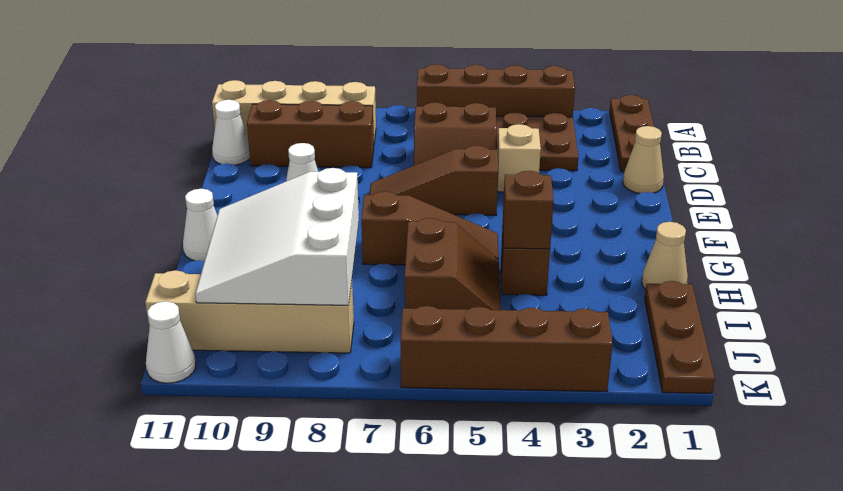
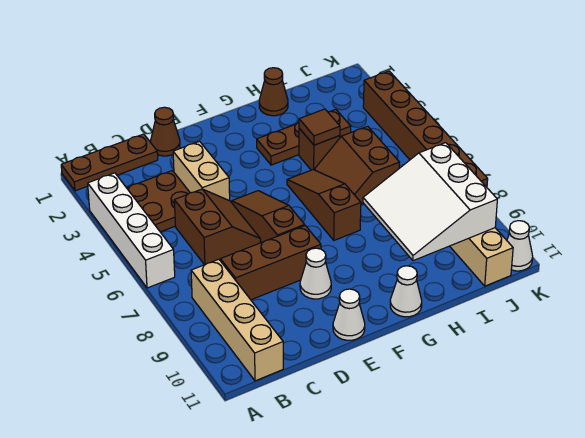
brown brick A3:A6 level 1 -> white brick A3:A6 level 1
brown brick C8:C10 level 1 -> brown brick C8:E8 level 1
white cone C11 level 1 -> white cone E11 level 1
tan cone D1 level 1 -> brown cone D1 level 1
tan brick D4 level 1 -> tan brick D3:D4 level 1
brown slope E5:E7 level 1 top 5 -> brown slope E5:E7 level 1 top 7
tan cone H1 level 1 -> brown cone H1 level 1
brown brick H4 level 2 -> brown tile H4 level 2
brown slope H5:I6 level 1 top 6 -> brown slope H5:I6 level 1 top I
white slope H8:J10 level 2 top 8 -> white slope H8:J10 level 2 top J
brown plate I1:K1 level 1 -> brown plate G3:I3 level 1
brown brick K3:K6 level 1 -> brown brick K3:K8 level 1

